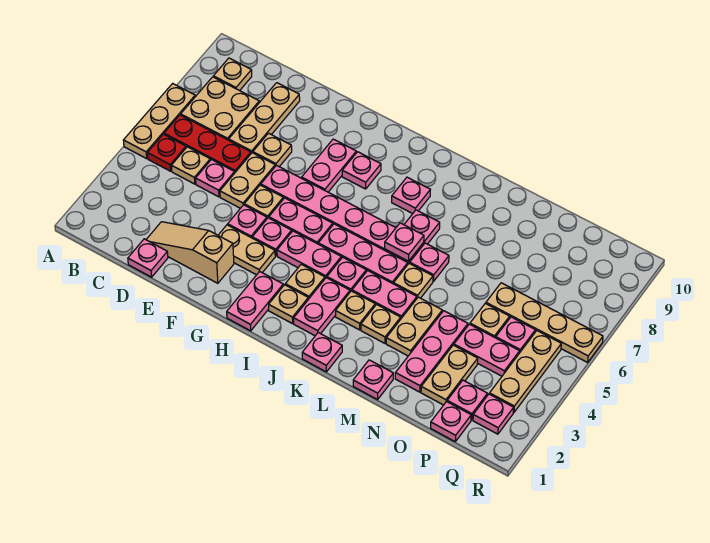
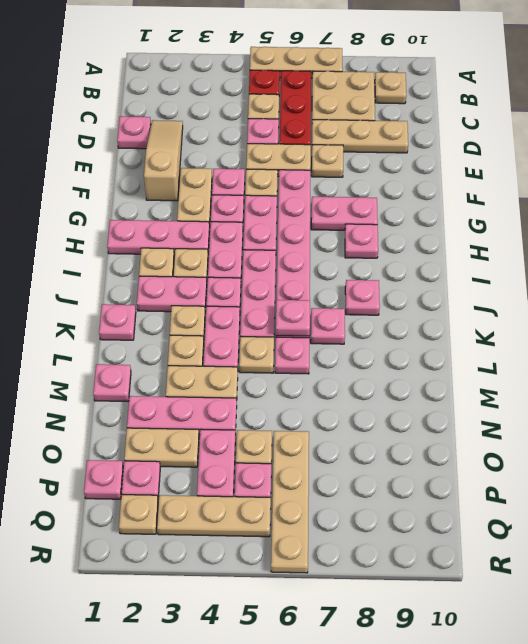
pink plate H1:H2 level 1 -> pink plate H1:H3 level 1
pink plate Q2 level 1 -> tan plate Q2 level 1

